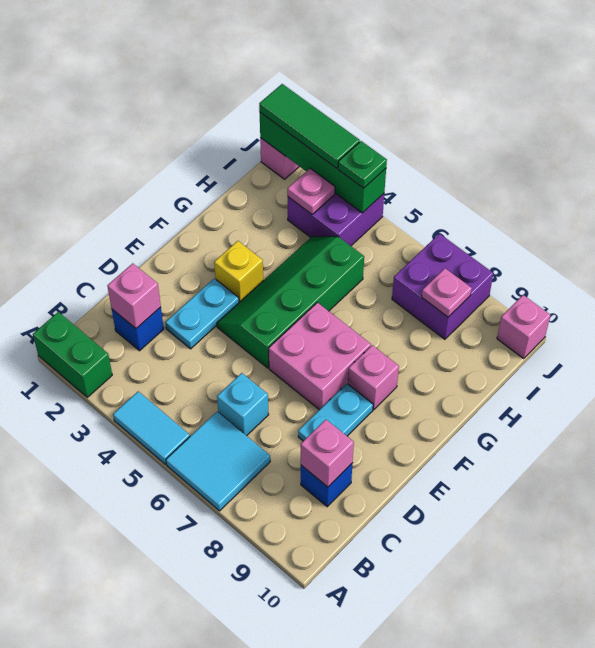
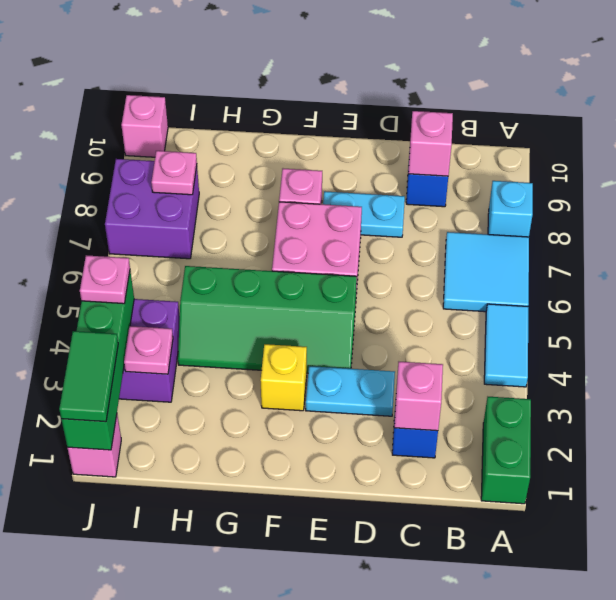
cyan brick C6 level 1 -> cyan brick A8 level 1
green tile J1:J3 level 3 -> green tile J1:J2 level 3
green plate J4 level 3 -> pink plate J4 level 3

